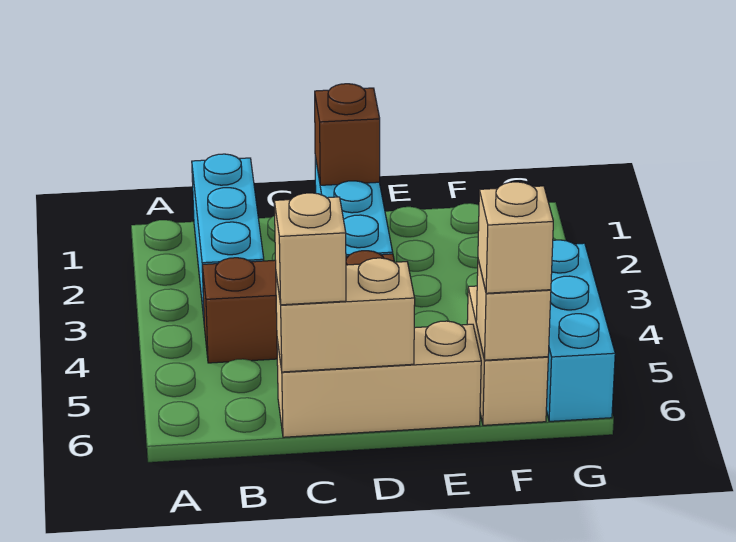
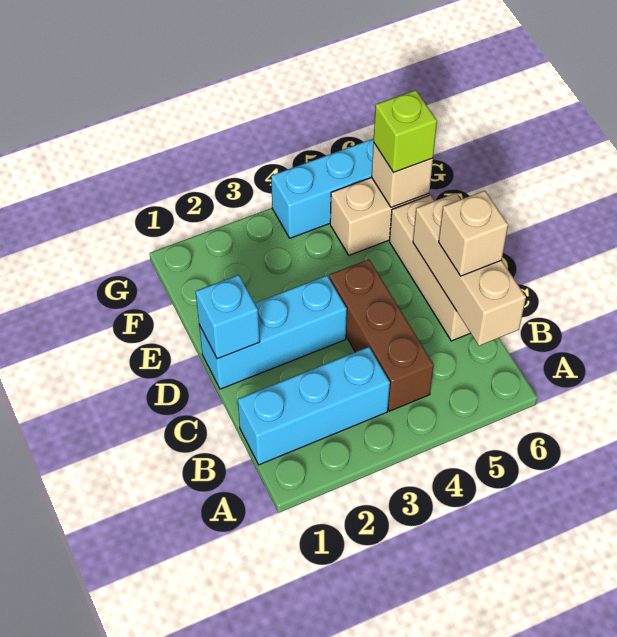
tan brick C6:D6 level 2 -> tan brick B6:D6 level 2
brown brick D1 level 2 -> cyan brick D1 level 2
tan brick F6 level 3 -> lime brick F6 level 3

